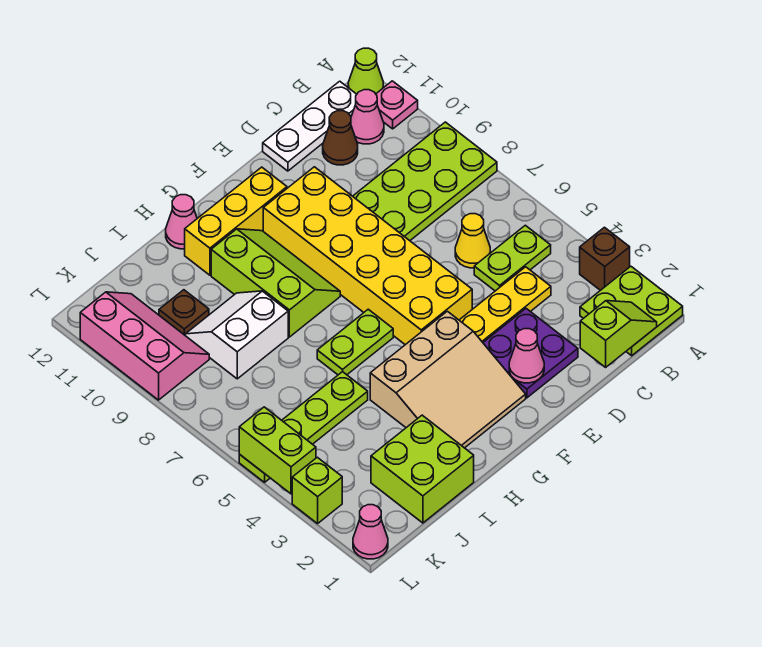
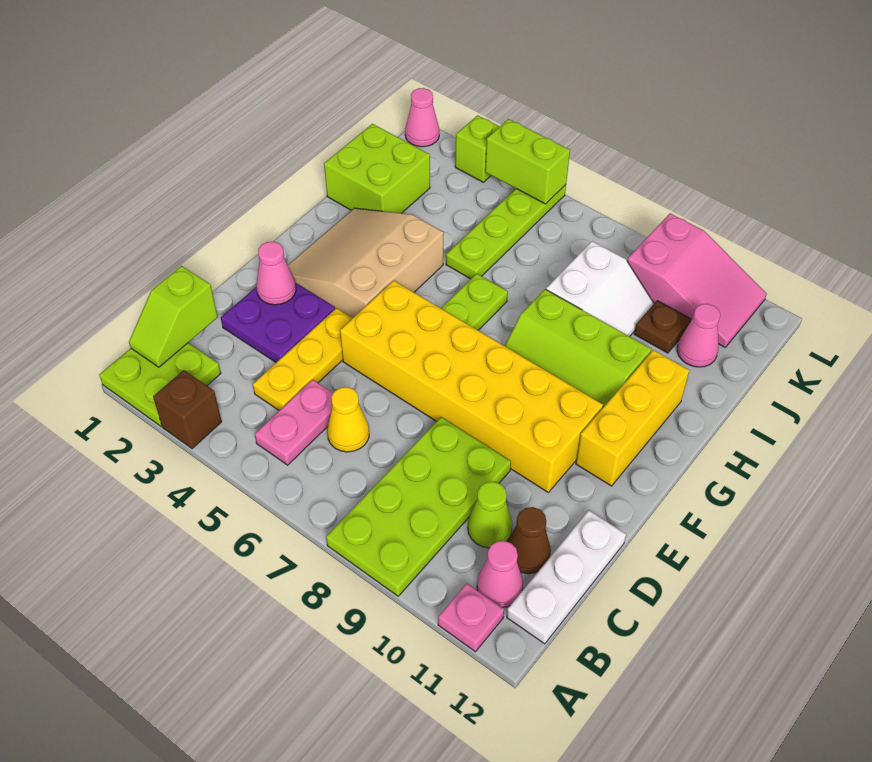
lime cone A12 level 1 -> lime cone C10 level 1
lime plate B5:C5 level 1 -> pink plate B5:C5 level 1
pink cone H12 level 1 -> pink cone J11 level 1
pink slope K9:L11 level 1 top L -> pink slope K9:L11 level 1 top 9

